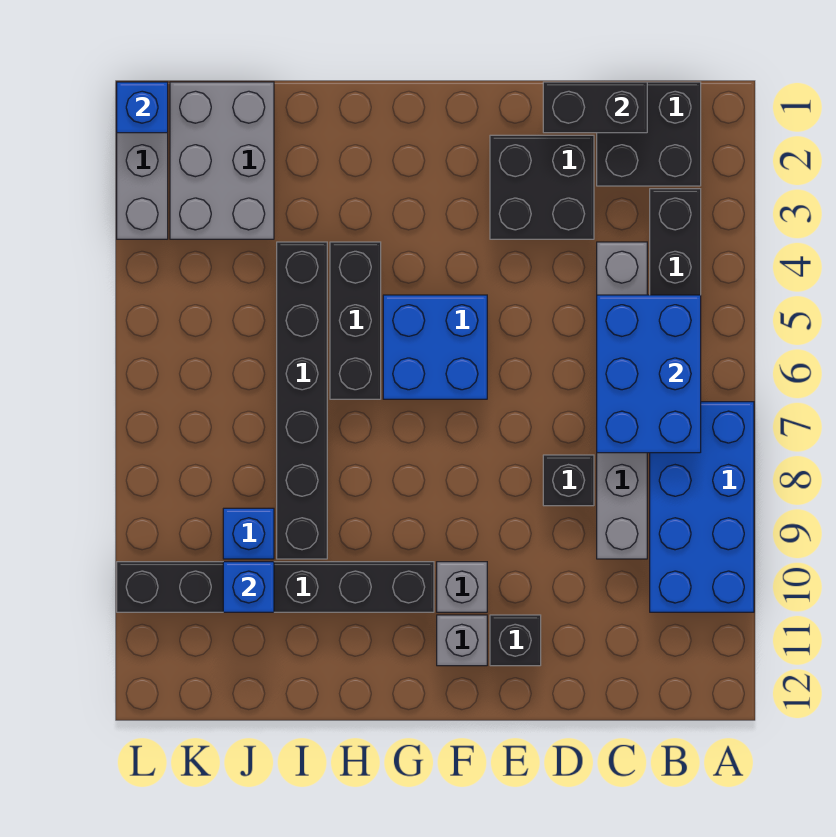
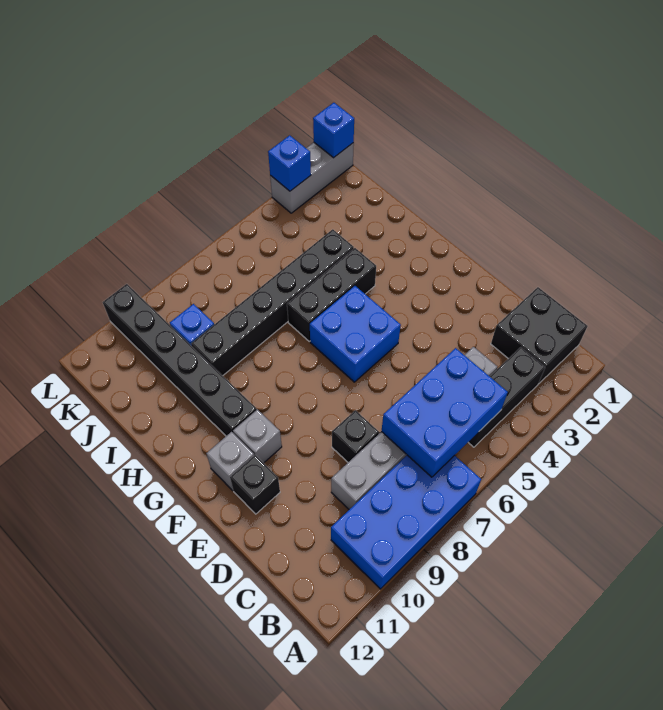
black brick C1:D1 level 2 -> none
black brick D2:E3 level 1 -> none
grey brick J1:K3 level 1 -> none
blue brick J10 level 2 -> blue brick L3 level 2

